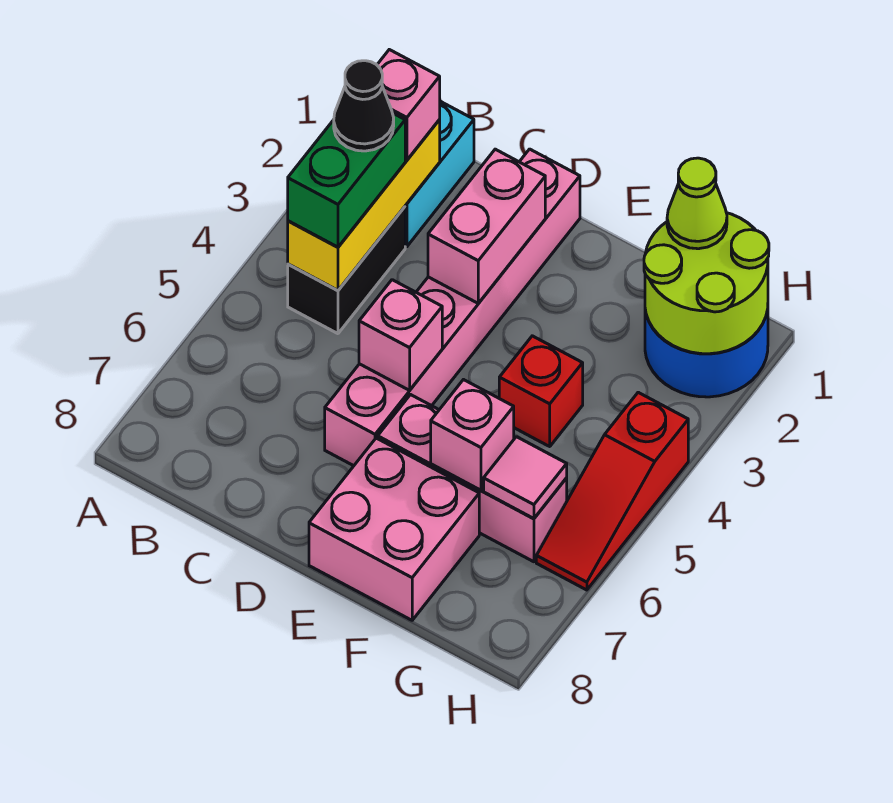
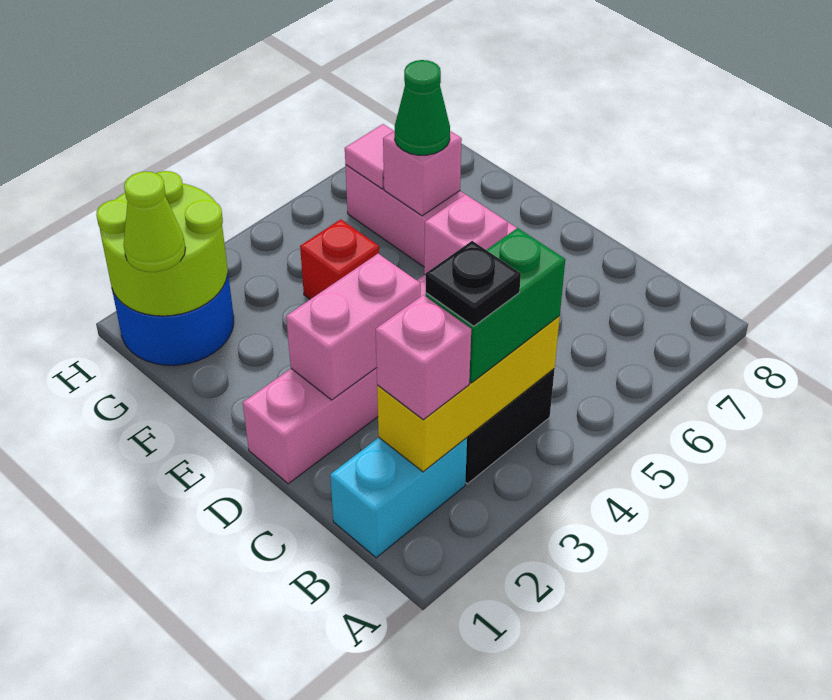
black cone B3 level 4 -> black plate B3 level 4
pink brick E7:F8 level 1 -> none
none -> green cone F6 level 3
red slope H4:H6 level 1 top 4 -> none

